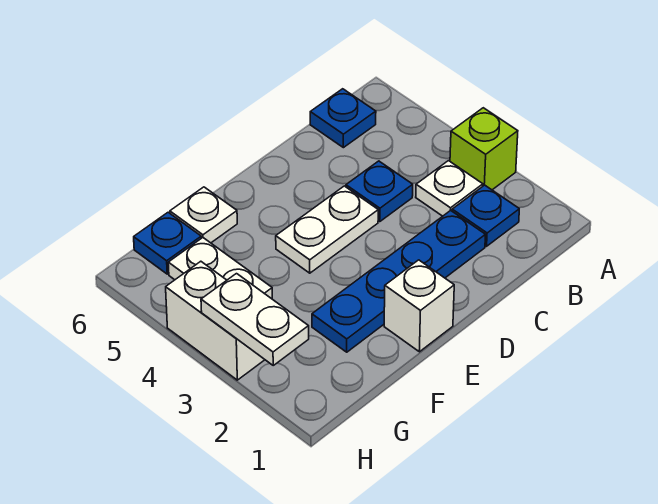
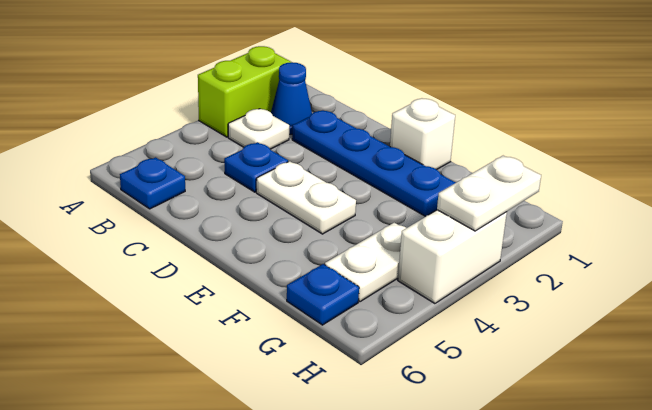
lime brick A3 level 1 -> lime brick A2:A3 level 1
blue plate B2 level 1 -> blue cone B2 level 1
white plate F6 level 1 -> none

